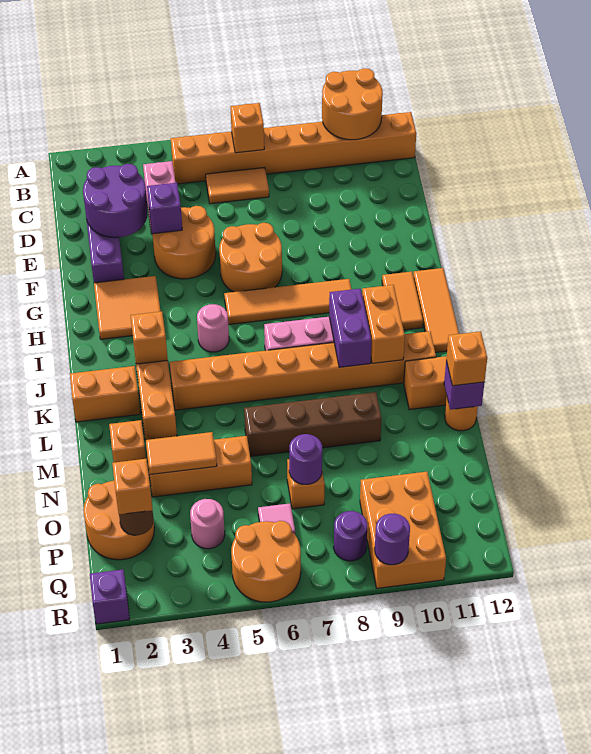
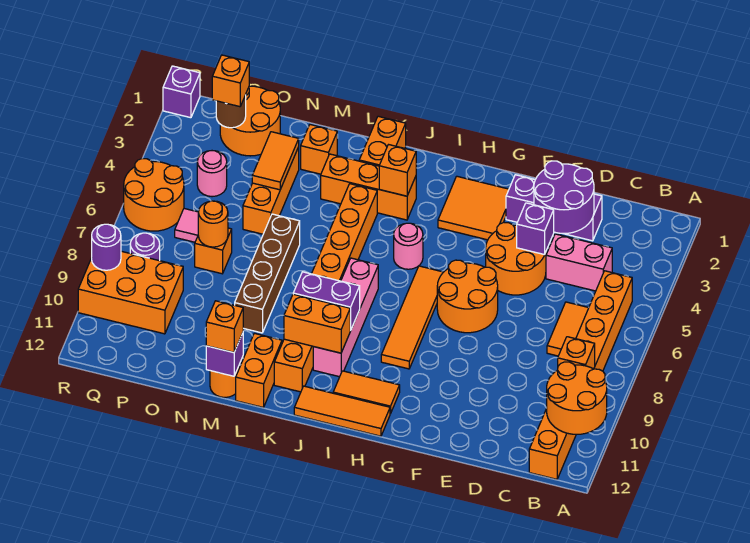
orange brick B7 level 2 -> orange brick B9 level 2
purple round brick O7 level 2 -> orange round brick O7 level 2

